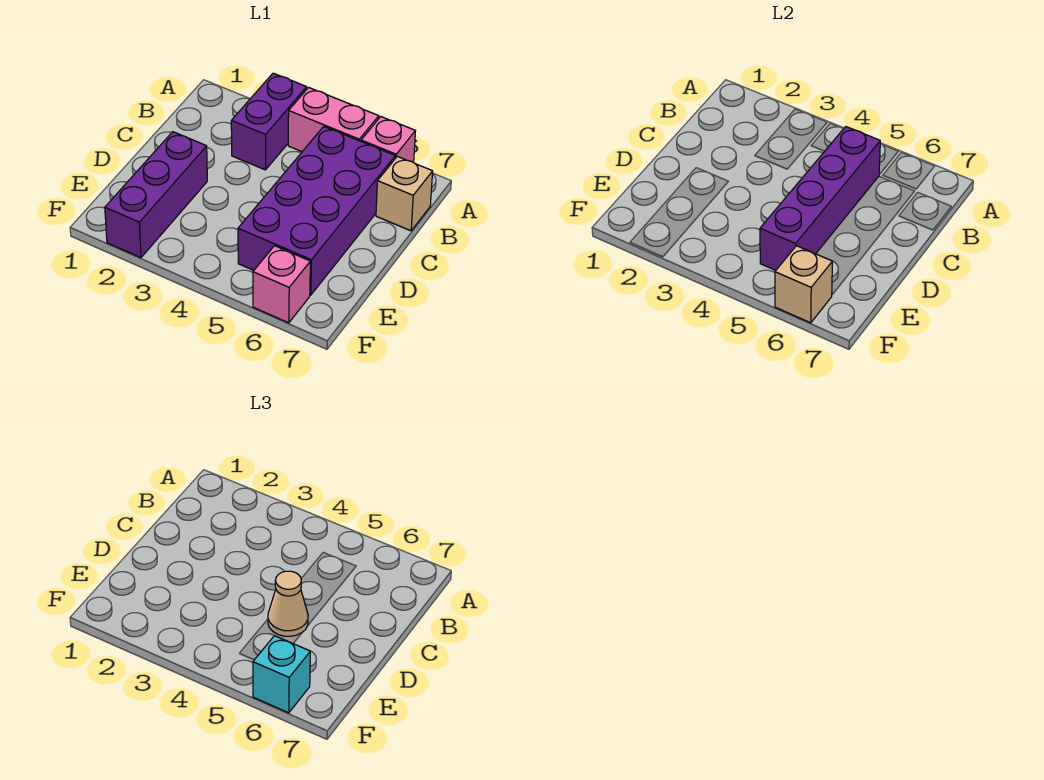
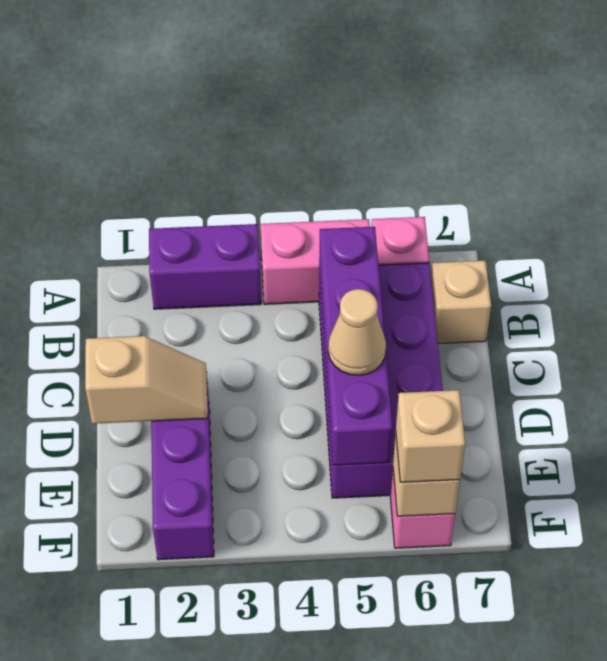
purple brick A3:B3 level 1 -> purple brick A2:A3 level 1
none -> tan slope D1:D2 level 2 top 1
cyan brick F6 level 3 -> tan brick F6 level 3

